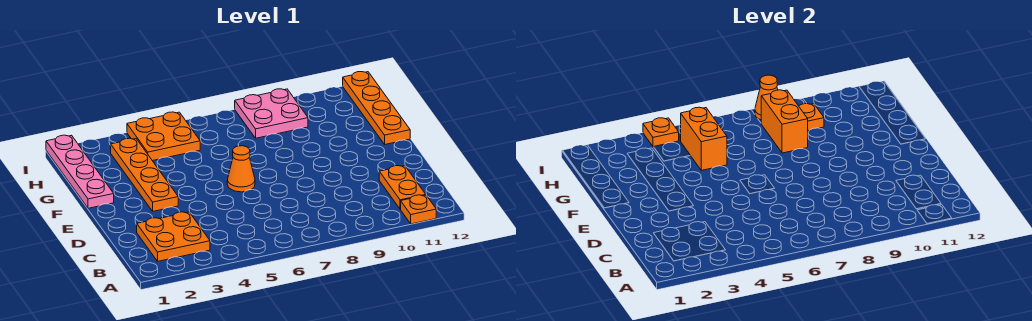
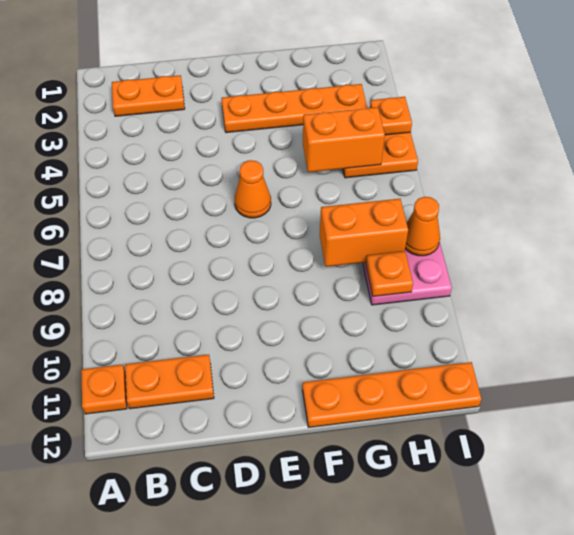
orange plate B2:C3 level 1 -> orange plate B2:C2 level 1
pink plate F1:I1 level 1 -> none

